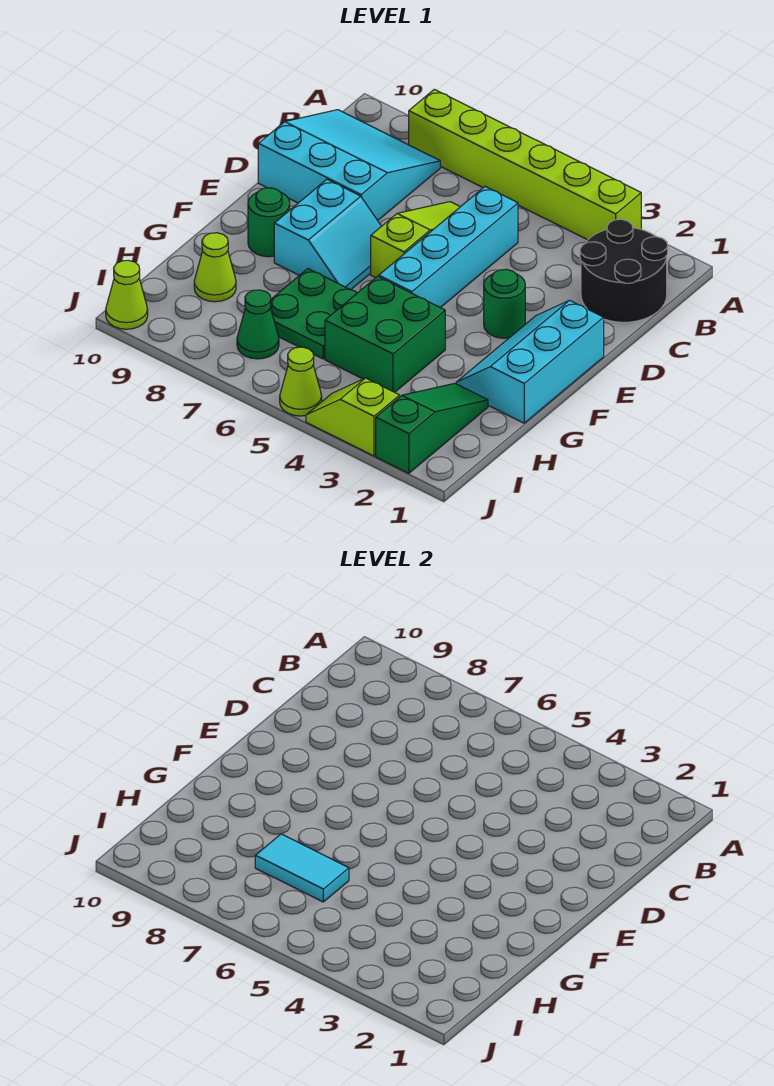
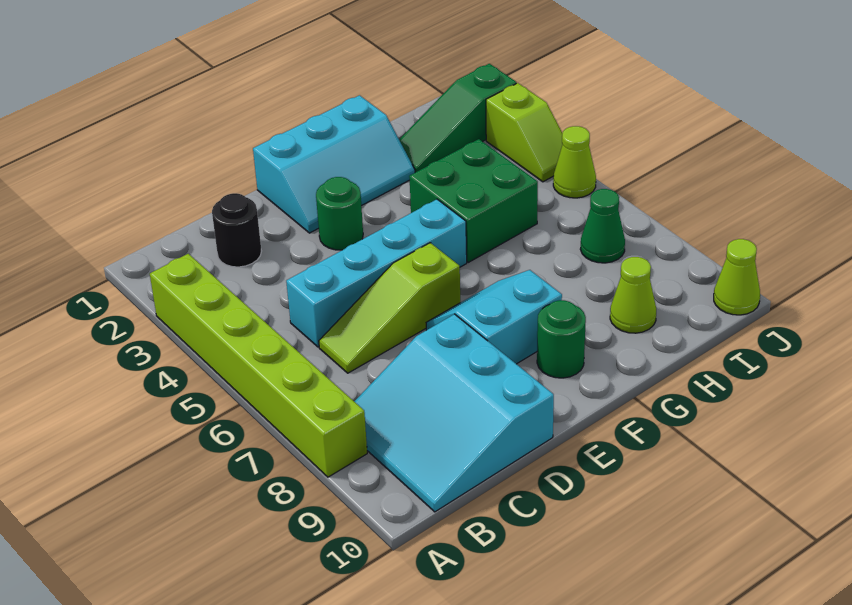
black round brick B1:C2 level 1 -> black round brick C2 level 1
green plate G6:H7 level 1 -> none
cyan tile H6:H7 level 2 -> none

